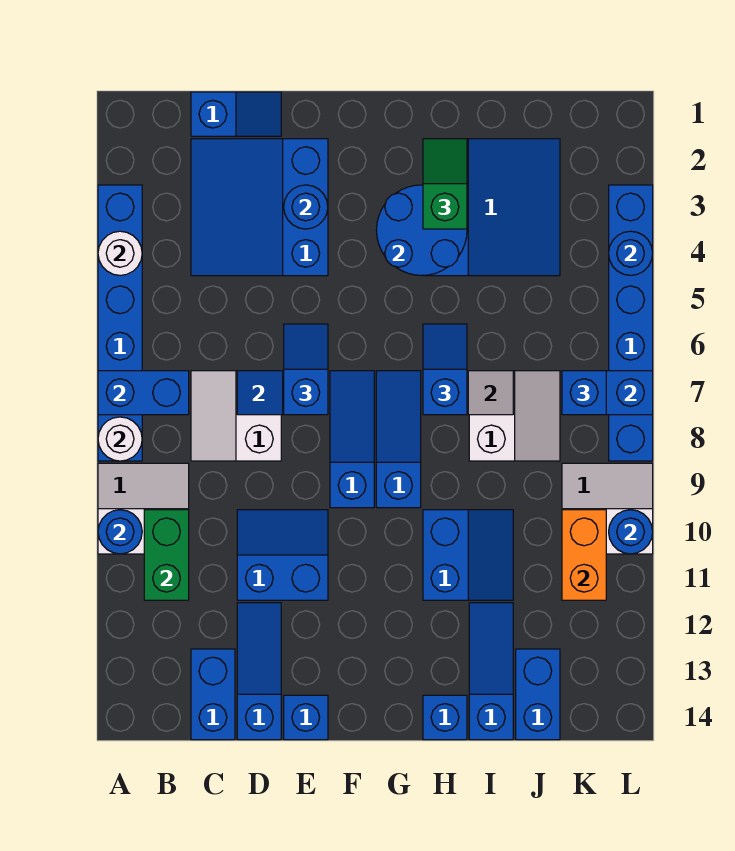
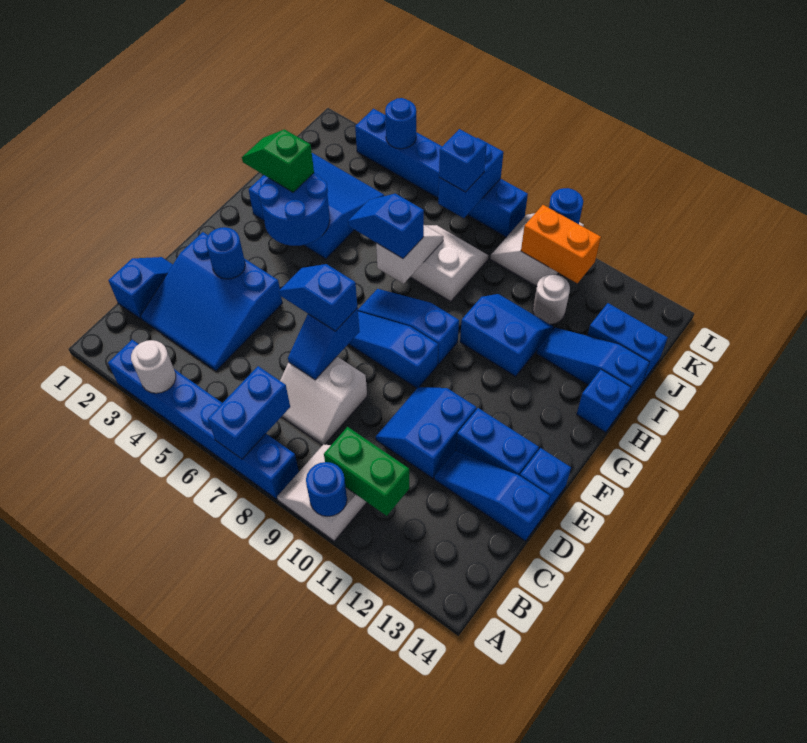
white round brick A8 level 2 -> white round brick J11 level 1
blue brick C13:C14 level 1 -> blue brick E12:E13 level 1

